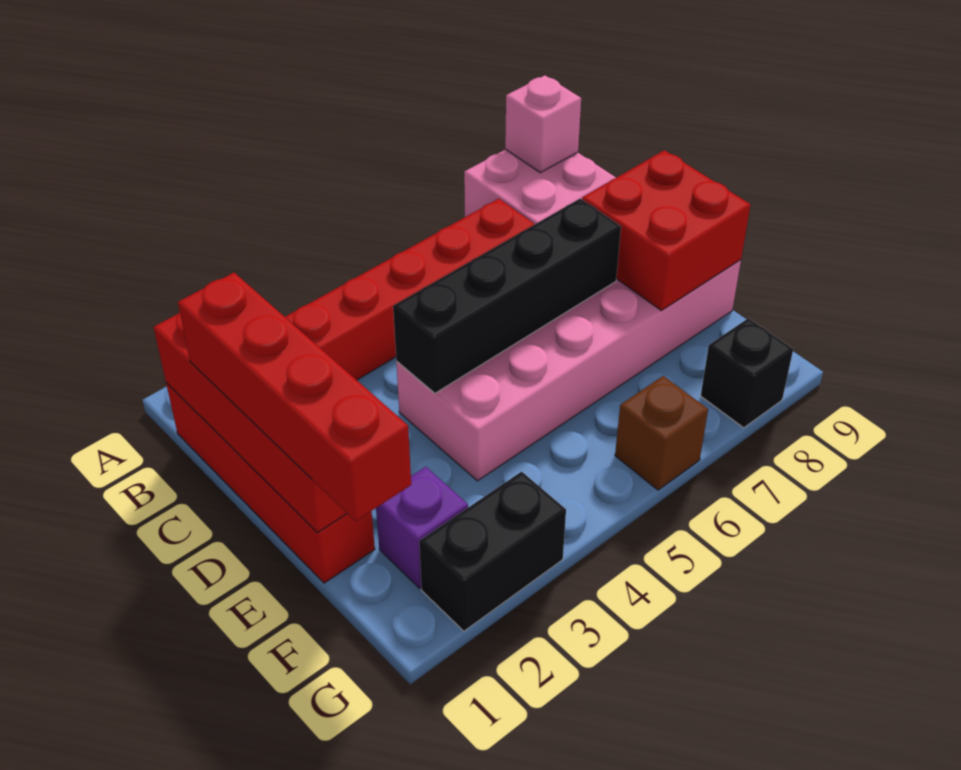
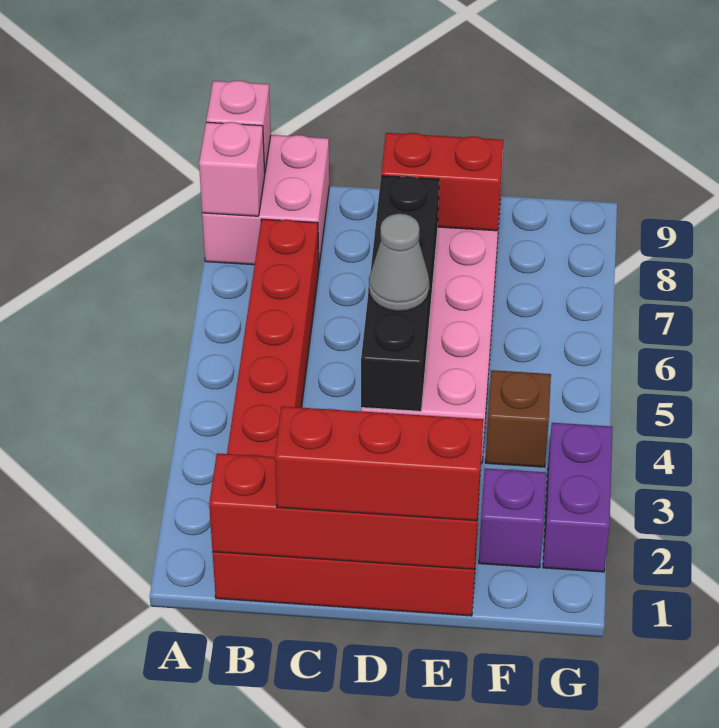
none -> pink brick A8 level 2
red brick C1:F1 level 3 -> red brick C1:E1 level 3
none -> grey cone D5 level 3
red brick D8:E9 level 2 -> red brick D8:E8 level 2
black brick G2:G3 level 1 -> purple brick G2:G3 level 1
brown brick G6 level 1 -> brown brick F4 level 1
black brick G8 level 1 -> none

